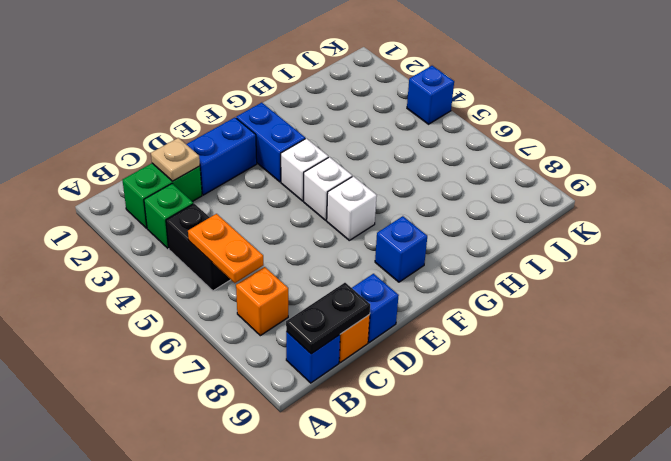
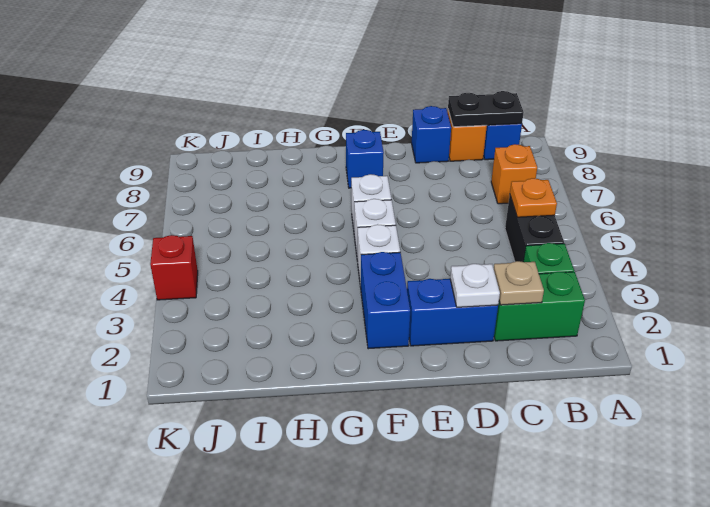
orange plate B5:B6 level 2 -> orange plate B5 level 2
none -> white plate D2 level 2
blue brick K4 level 1 -> red brick K4 level 1

